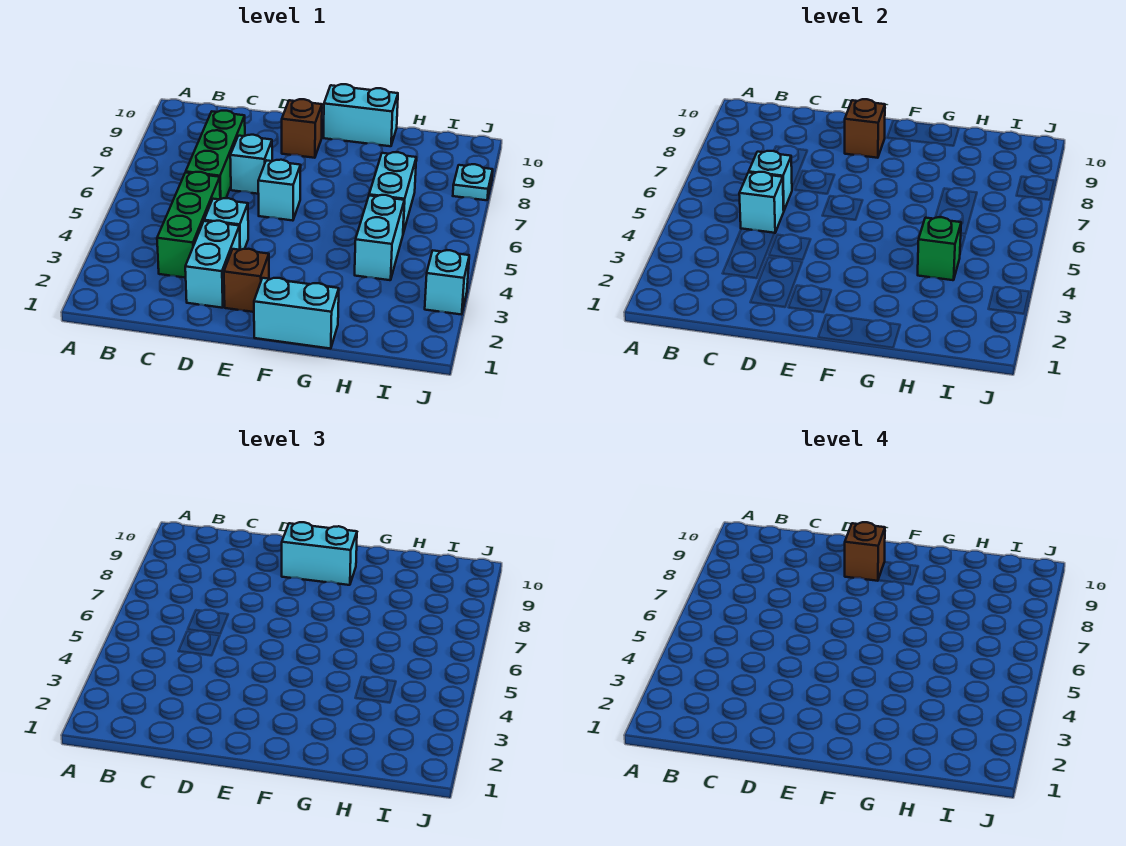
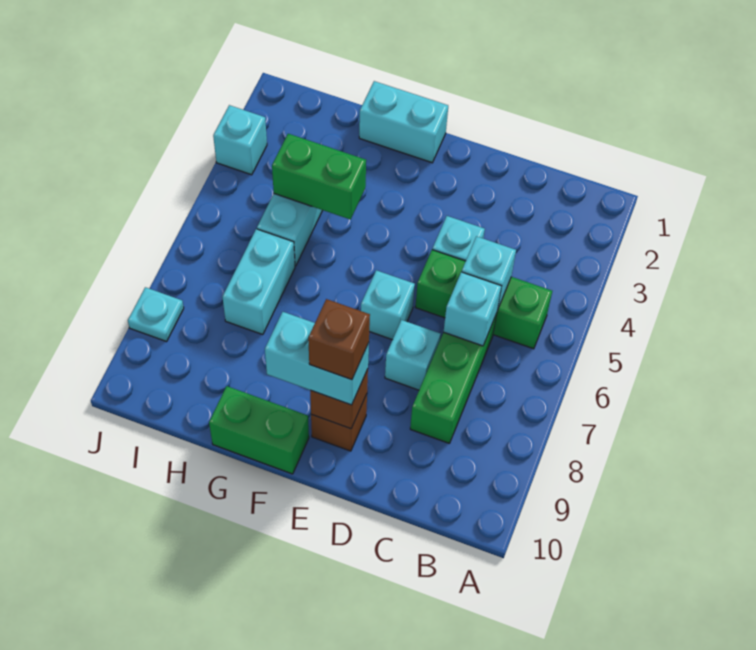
green brick C3:C5 level 1 -> green brick B5:D5 level 1
cyan brick D2:D3 level 1 -> none
brown brick E2 level 1 -> none
cyan brick F10:G10 level 1 -> green brick F10:G10 level 1
green brick H4 level 2 -> green brick G4:H4 level 2

